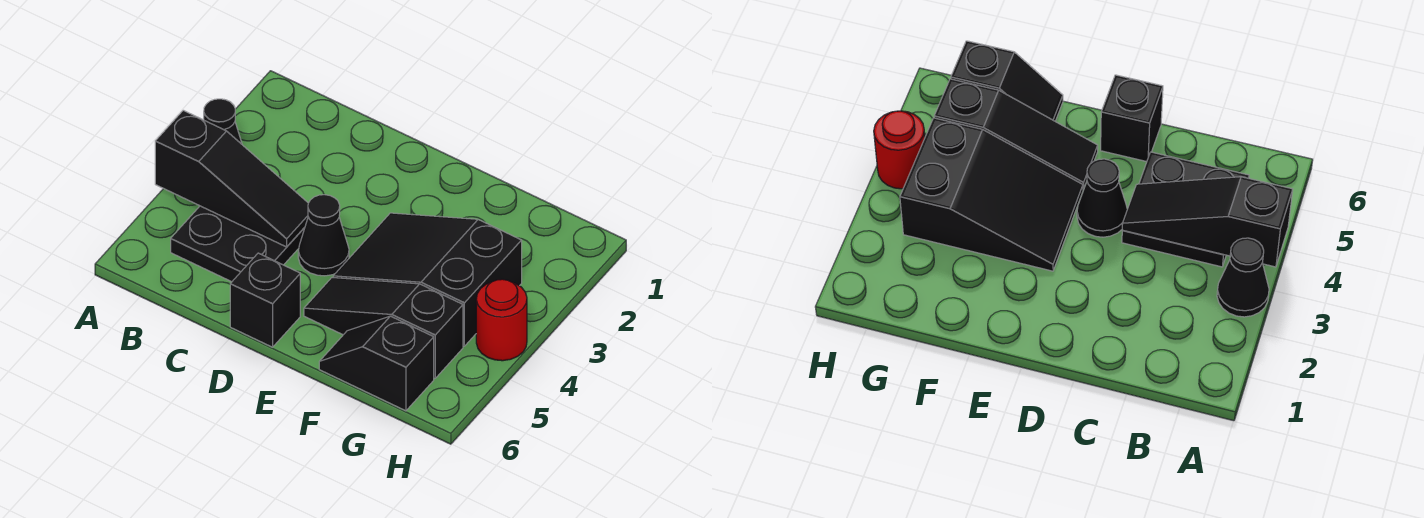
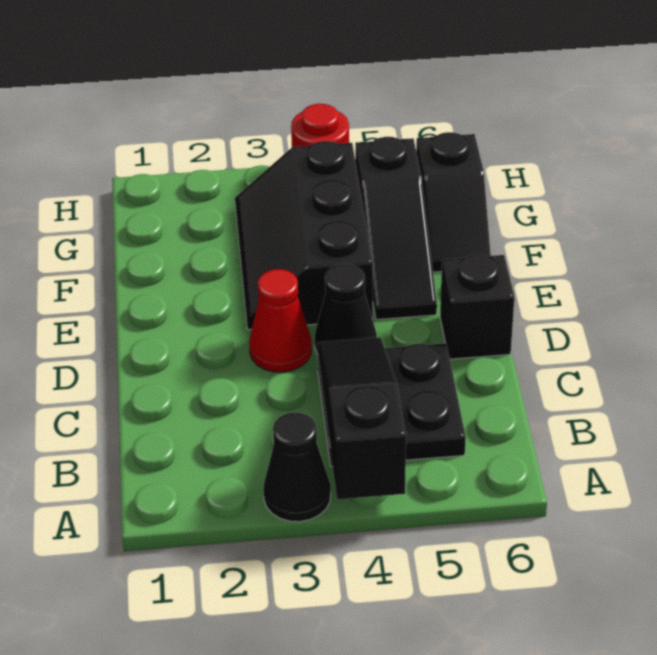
none -> red cone D3 level 1
black slope E3:G4 level 1 top G -> black slope E3:G4 level 1 top 4

